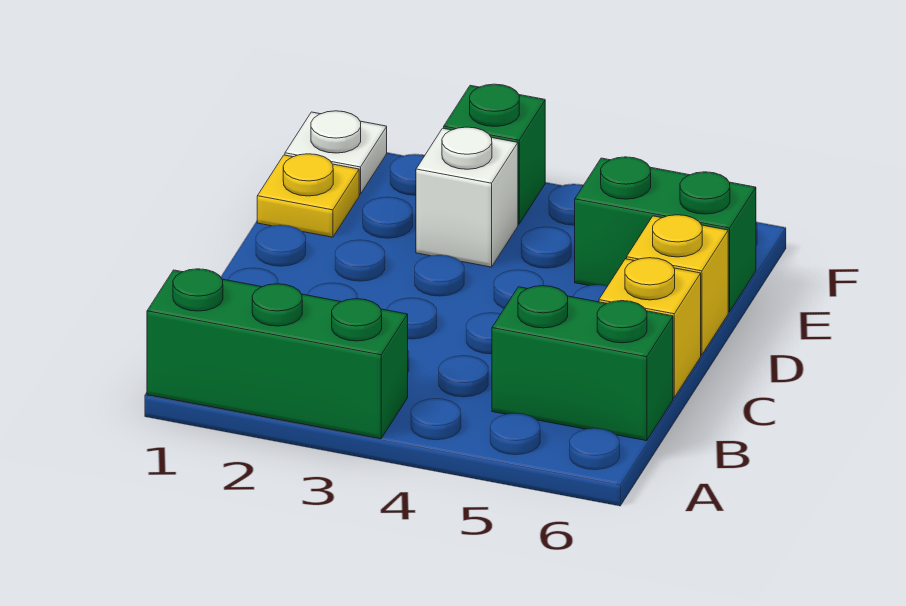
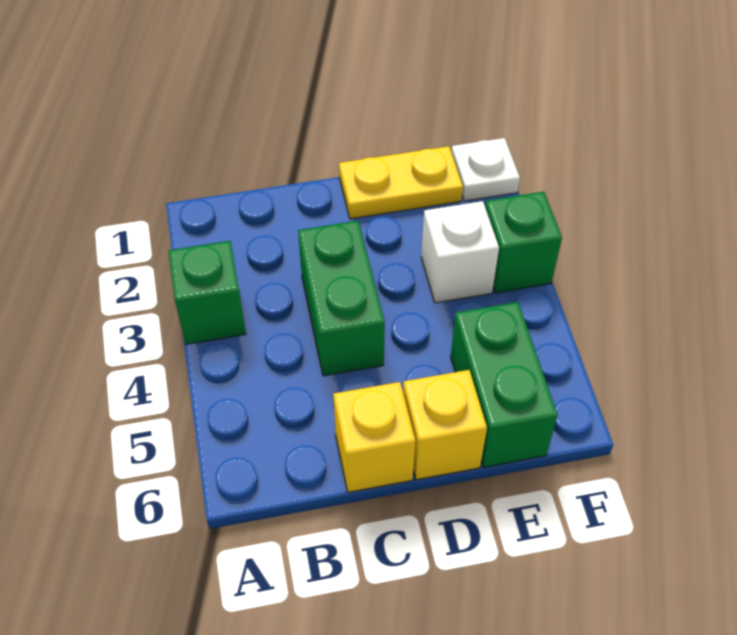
green brick A1:A3 level 1 -> green brick A3 level 1
green brick B5:B6 level 1 -> green brick C3:C4 level 1
yellow plate E1 level 1 -> yellow plate D1:E1 level 1

